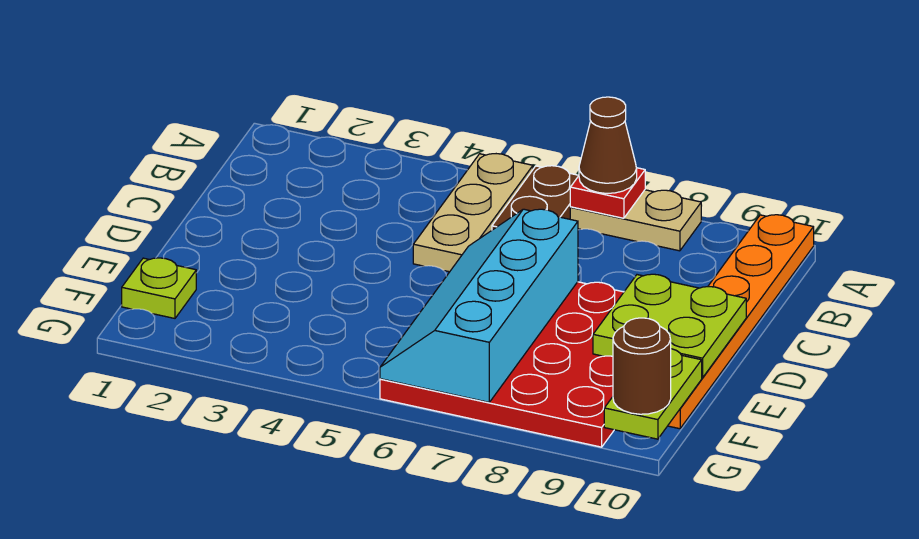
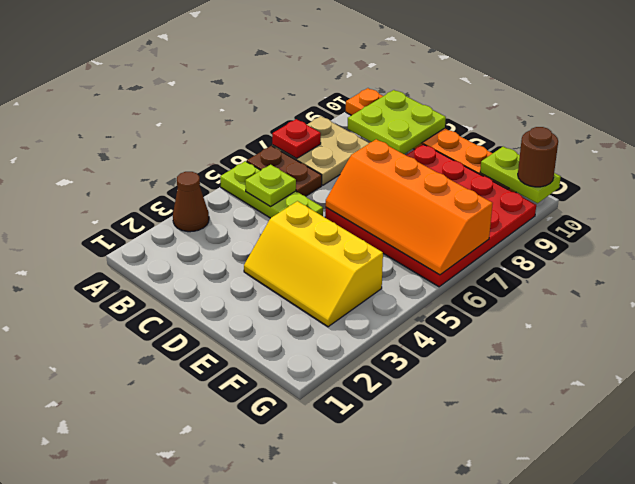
tan plate A5:C5 level 1 -> lime plate A5:C5 level 1
tan plate A7:A8 level 1 -> tan plate A7:B8 level 1
brown cone A7 level 3 -> brown cone A3 level 1
none -> yellow slope D3:F4 level 1 top 4
cyan slope D6:G7 level 2 top 7 -> orange slope D6:G7 level 2 top 7
lime plate D9:E10 level 2 -> lime plate B9:C10 level 2
lime plate F1 level 1 -> lime plate B5 level 2

